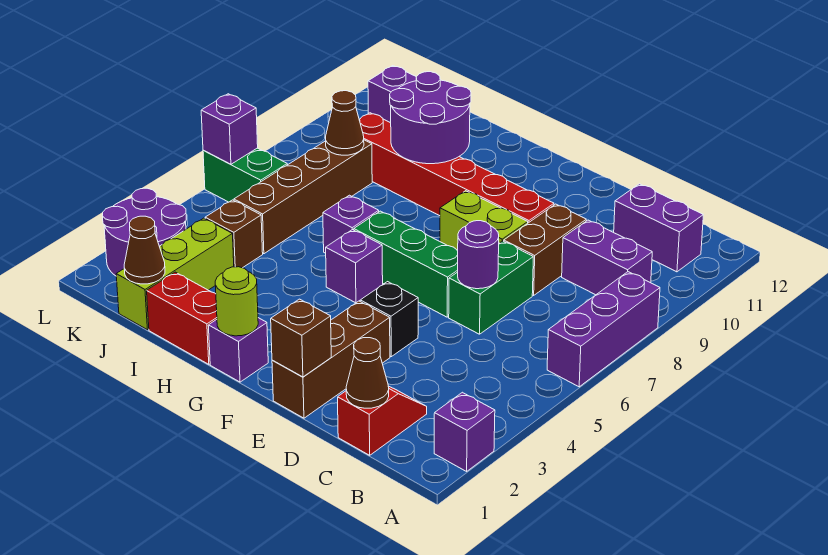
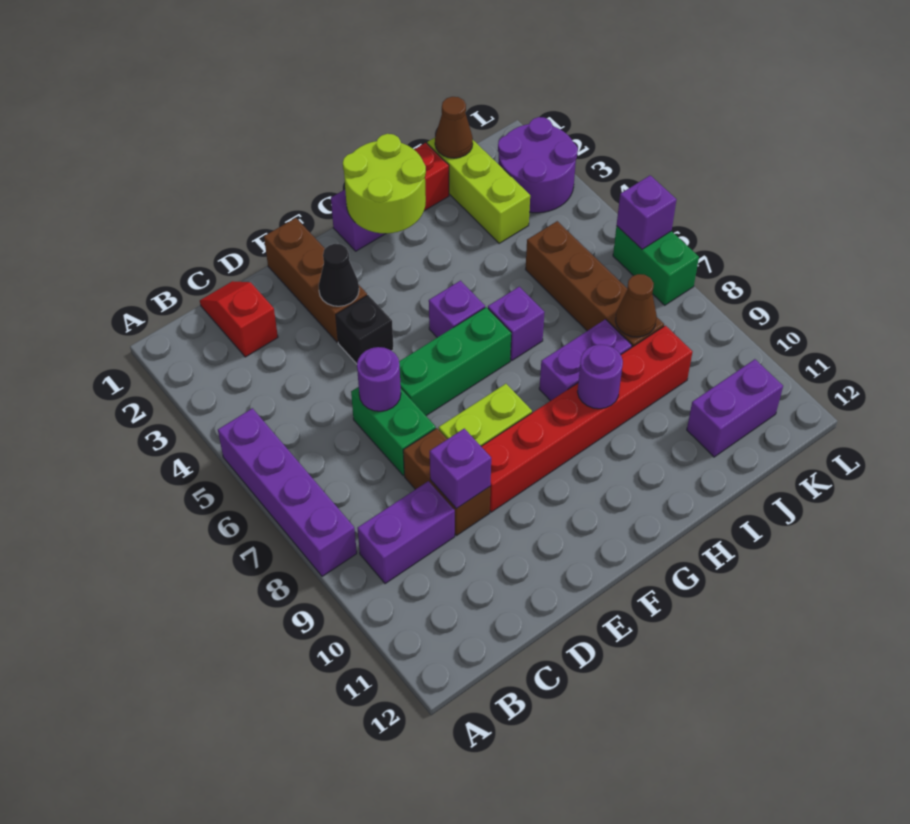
purple brick A2 level 1 -> purple brick D9 level 2
purple brick A6:A8 level 1 -> purple brick A5:A8 level 1
purple brick B11:C11 level 1 -> purple brick H8:I8 level 1
red slope C1:C2 level 1 top 1 -> red slope C1:C2 level 1 top 2
brown cone C1 level 2 -> none
brown brick E1 level 2 -> none
none -> black cone E3 level 2
lime round brick G1 level 2 -> lime round brick G1:H2 level 2
purple round brick H9:I10 level 2 -> purple round brick H9 level 2
brown brick J4 level 1 -> none
green brick K6:L6 level 1 -> green brick L6:L7 level 1

